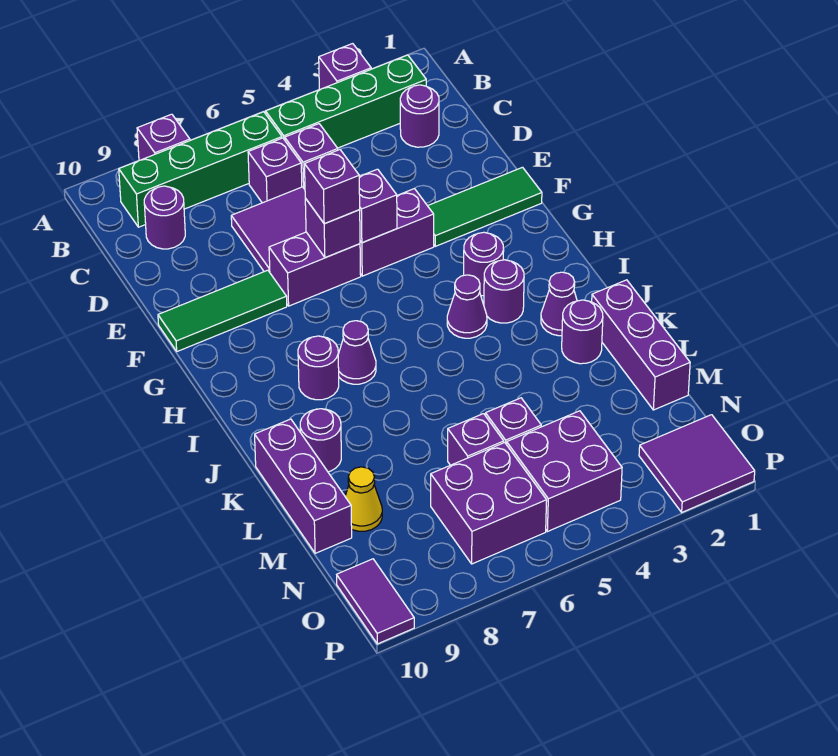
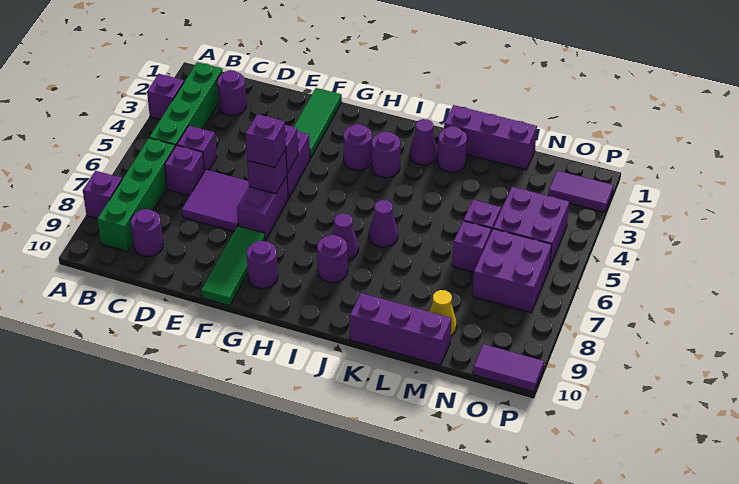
purple cone I4 level 1 -> purple cone J6 level 1
purple round brick K9 level 1 -> purple round brick G9 level 1
purple tile O1:P2 level 1 -> purple tile O2:P2 level 1

